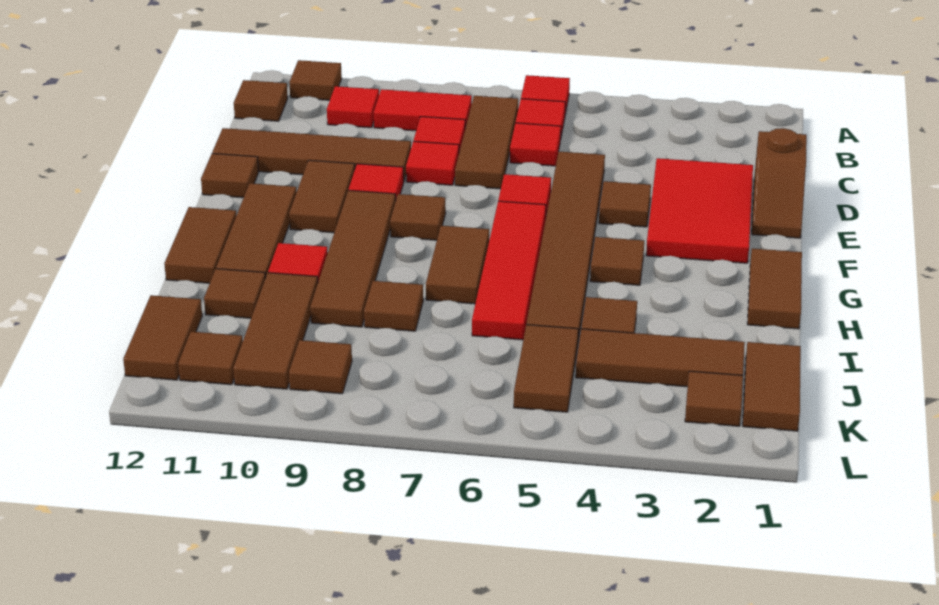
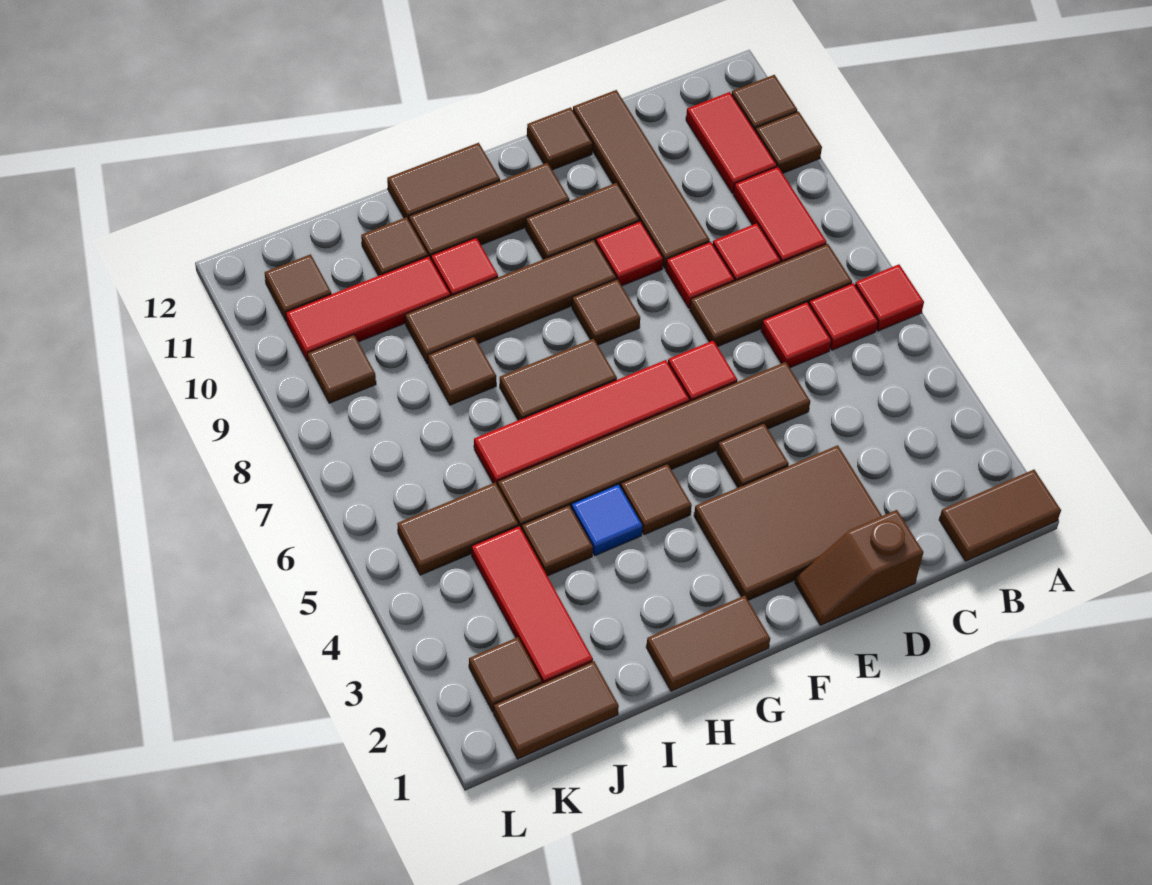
red tile B10 level 1 -> red tile B10:B11 level 1
brown tile B12 level 1 -> brown tile A10 level 1
red tile D2:F3 level 1 -> brown tile D2:F3 level 1
none -> blue tile H4 level 1
brown tile I10:K10 level 1 -> red tile I10:K10 level 1
brown tile J2:J4 level 1 -> red tile J2:J4 level 1
brown tile J12:K12 level 1 -> brown tile A1:B1 level 1

